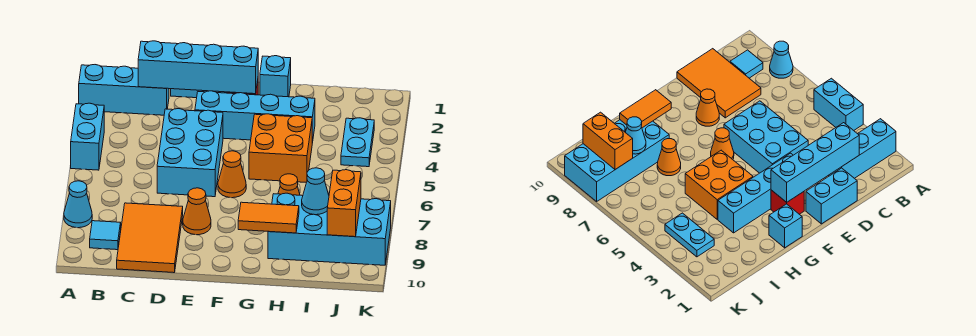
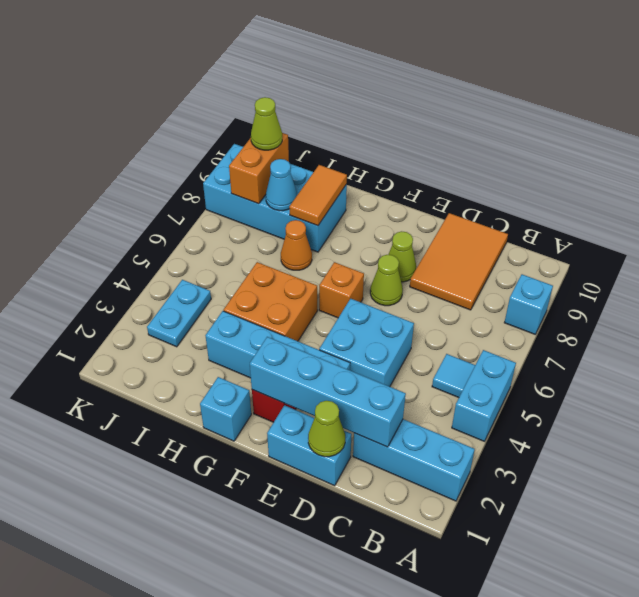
cyan cone A8 level 1 -> cyan brick A8 level 1
cyan tile B9 level 1 -> cyan tile B5 level 1
none -> lime cone D1 level 2
cyan brick D4:E6 level 1 -> cyan brick D4:E5 level 1
none -> lime cone E7 level 1
orange cone E8 level 1 -> lime cone E8 level 1
orange cone F6 level 1 -> orange brick F6 level 1
orange tile G9:H9 level 2 -> orange tile H8:H9 level 2
none -> lime cone J9 level 3

